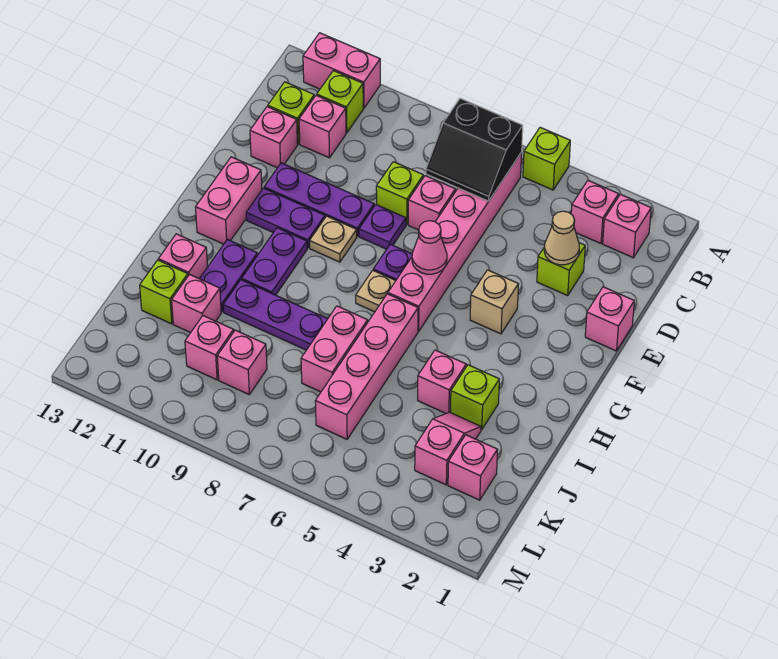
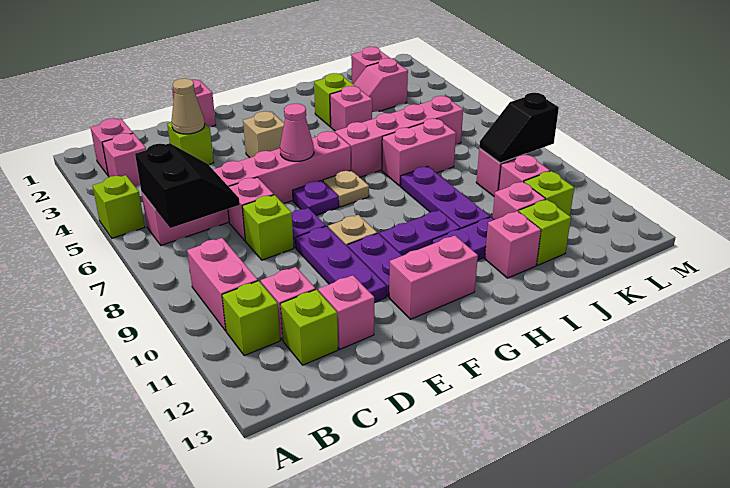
pink brick A11:A12 level 1 -> pink brick B9:B10 level 1
none -> black slope K9:L9 level 2 top L
none -> lime brick K11 level 1

